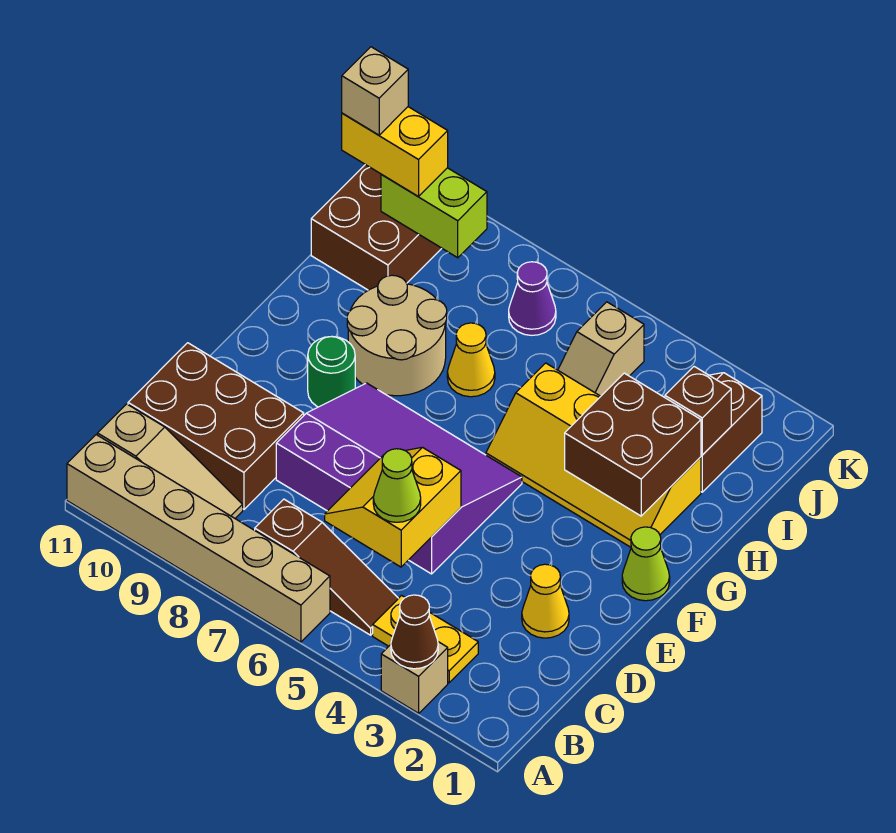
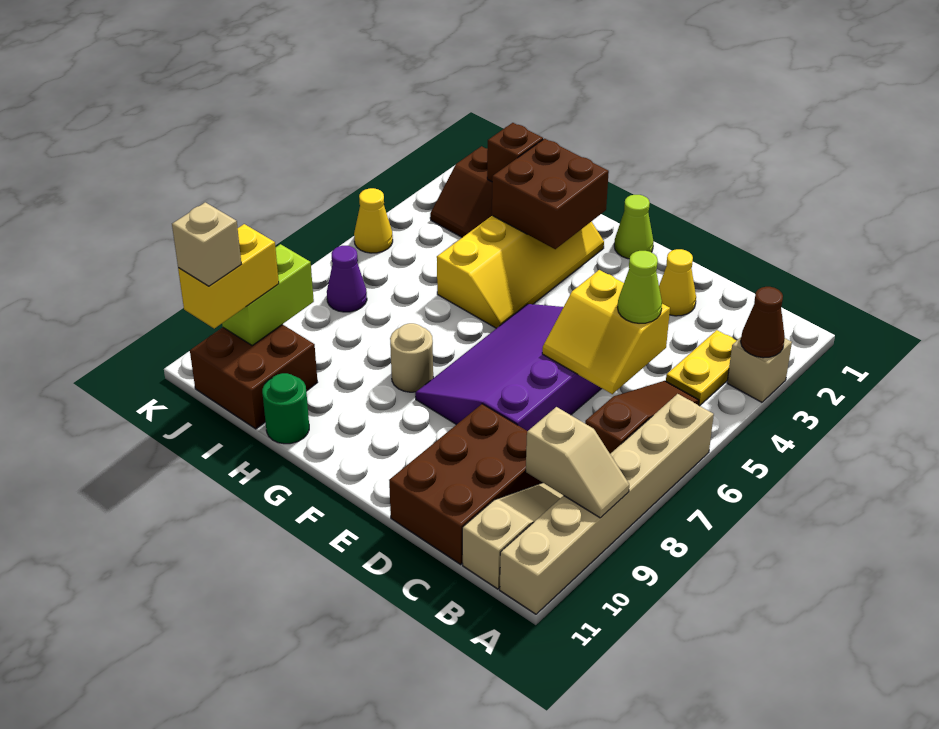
green round brick F9 level 1 -> green round brick H11 level 1
tan round brick G8:H9 level 1 -> tan round brick G8 level 1
yellow cone H7 level 1 -> yellow cone K5 level 1
tan slope I5:J5 level 1 top J -> tan slope A9:B9 level 2 top B

